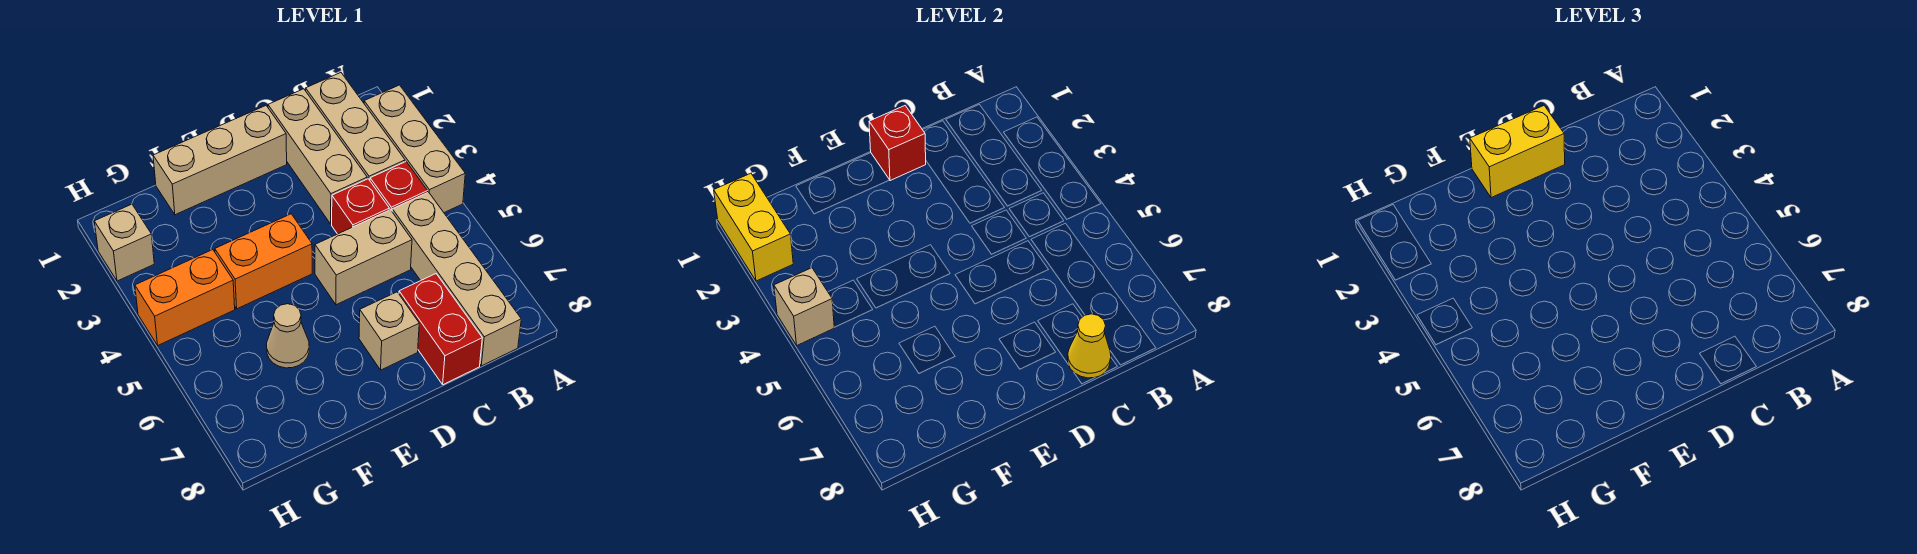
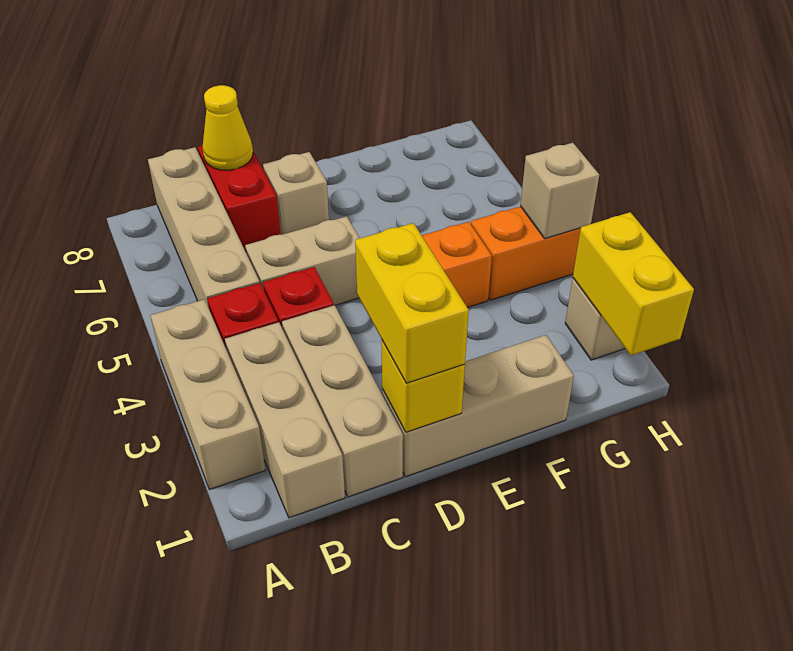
red brick D1 level 2 -> yellow brick D1 level 2
yellow brick D1:E1 level 3 -> yellow brick D1:D2 level 3
tan cone F6 level 1 -> none

